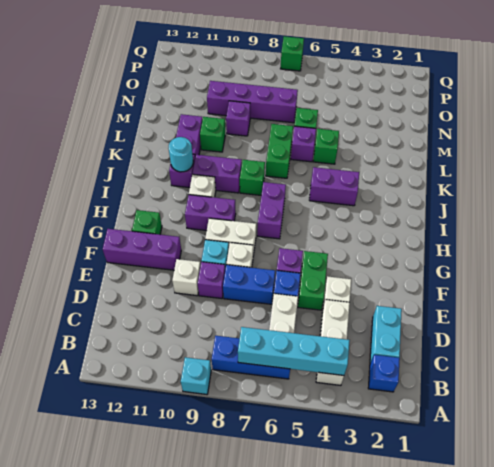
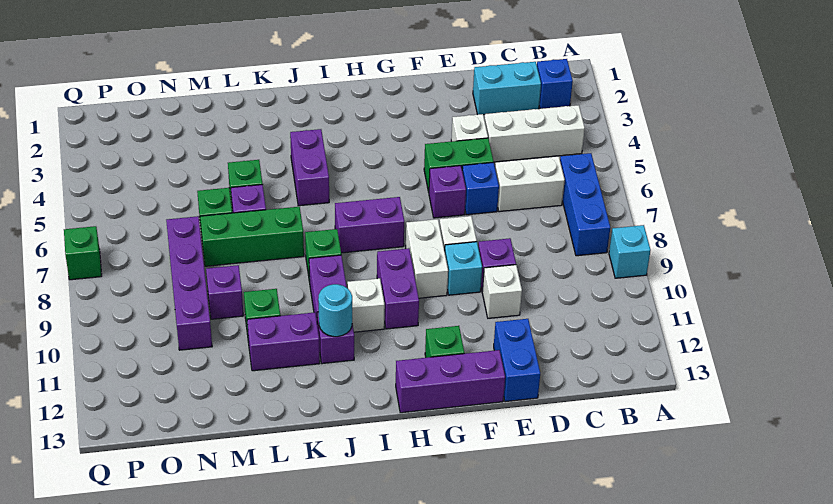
cyan brick B4:B7 level 2 -> none
blue brick E7:E8 level 1 -> blue brick E12:E13 level 1
purple brick F11:F13 level 1 -> purple brick F13:H13 level 1
green brick K7:L7 level 1 -> green brick K7:M7 level 1

